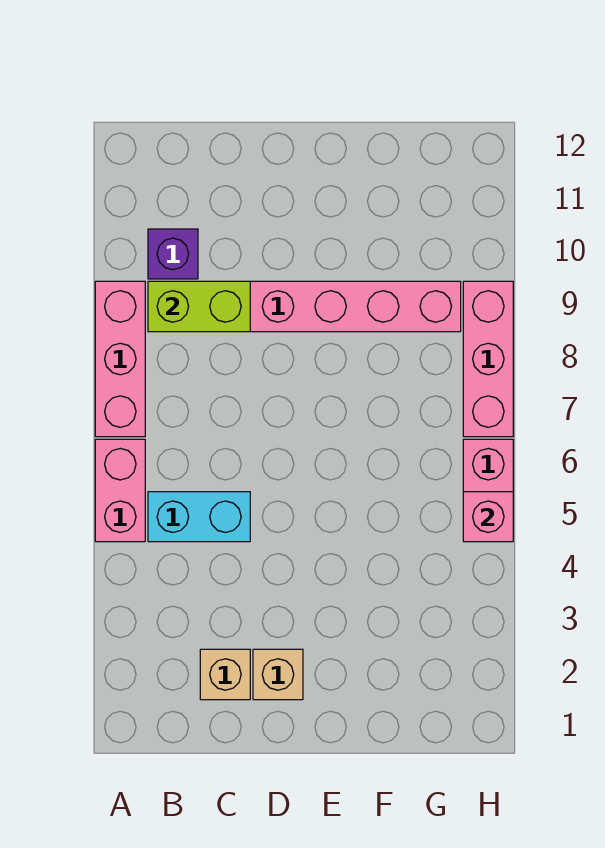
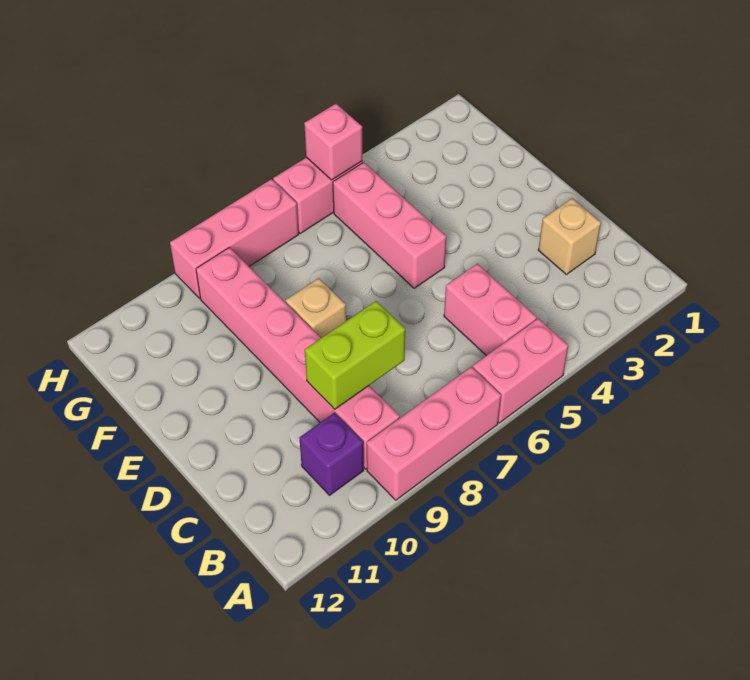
cyan brick B5:C5 level 1 -> pink brick B5:C5 level 1
lime brick B9:C9 level 2 -> lime brick C8:C9 level 2
tan brick D2 level 1 -> tan brick E8 level 1
none -> pink brick E5:G5 level 1

